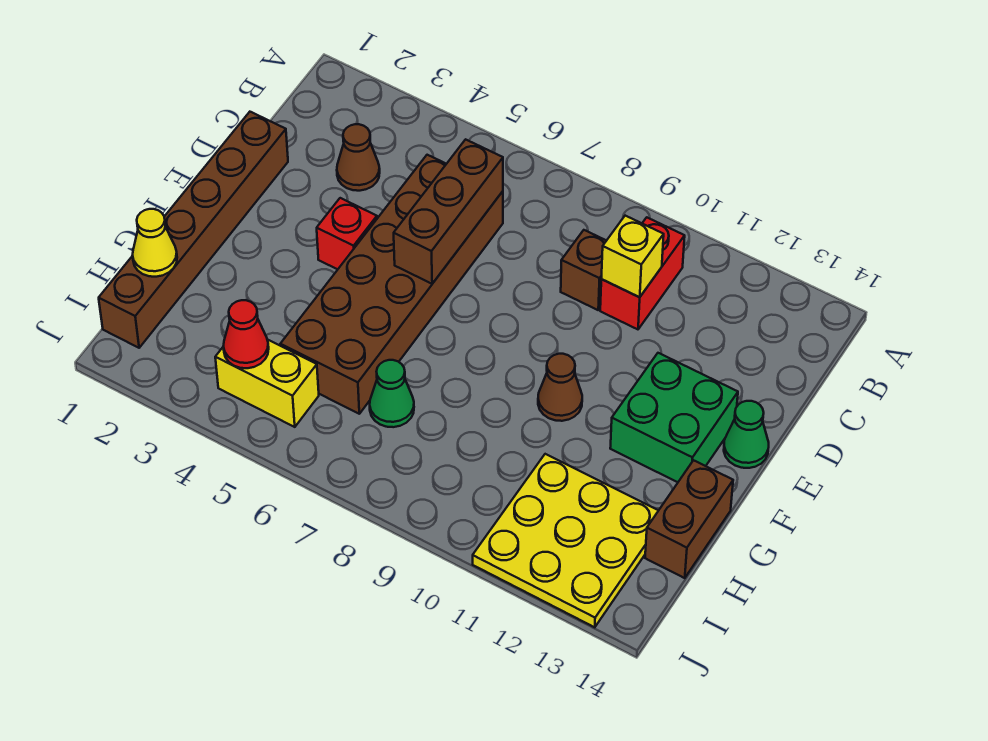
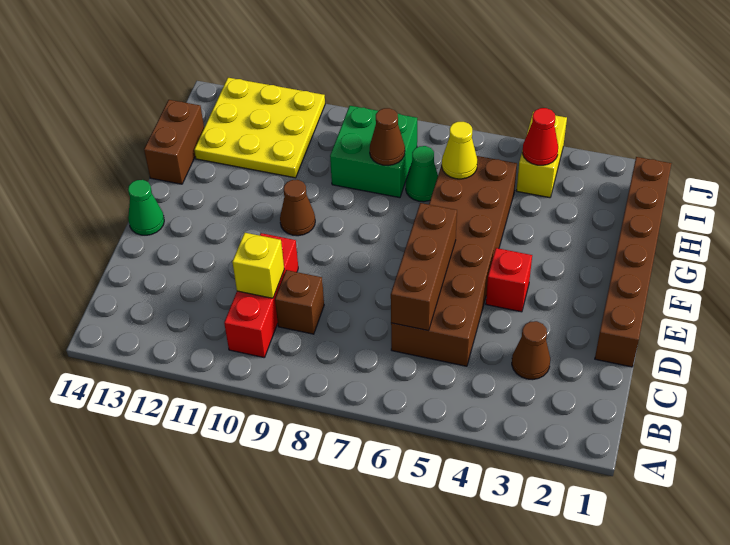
red brick B10:C10 level 1 -> red brick B10:D10 level 1
green brick E12:F13 level 1 -> green brick H8:I9 level 1
yellow cone H1 level 2 -> yellow cone H6 level 2
none -> brown cone H8 level 2
yellow brick I4:I5 level 1 -> yellow brick I4:J4 level 1

